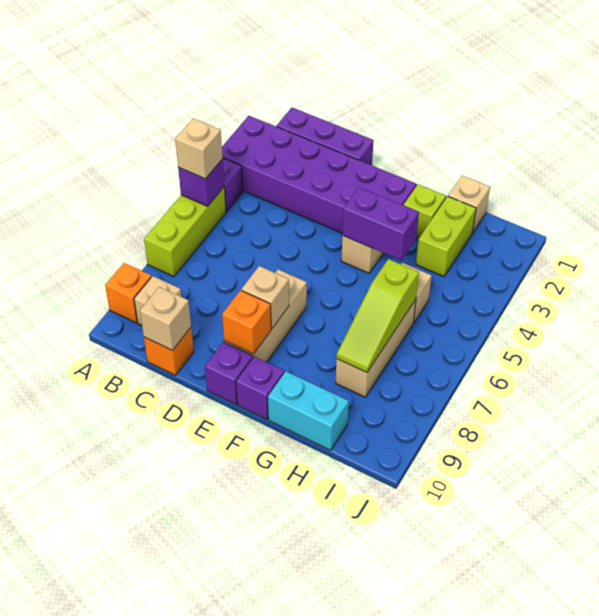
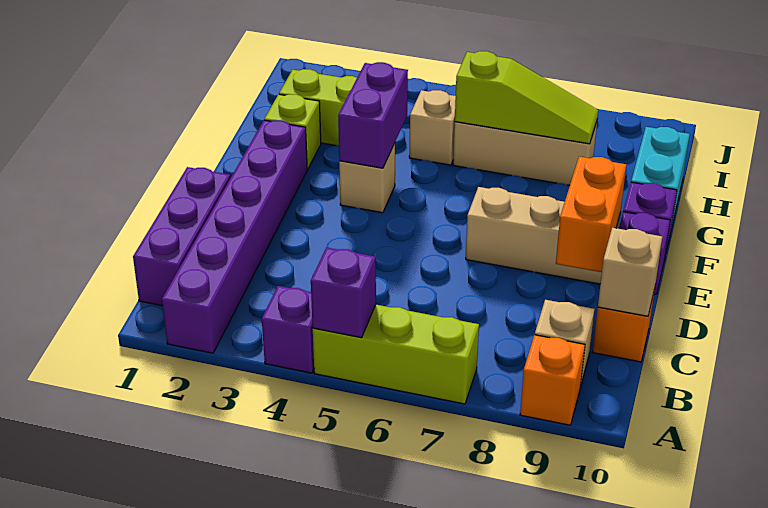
purple brick A2:F3 level 1 -> purple brick A2:F2 level 1
tan brick A5 level 3 -> none
tan brick E8 level 2 -> none
orange brick E9 level 2 -> orange brick D9:E9 level 2
tan brick H1 level 1 -> none

